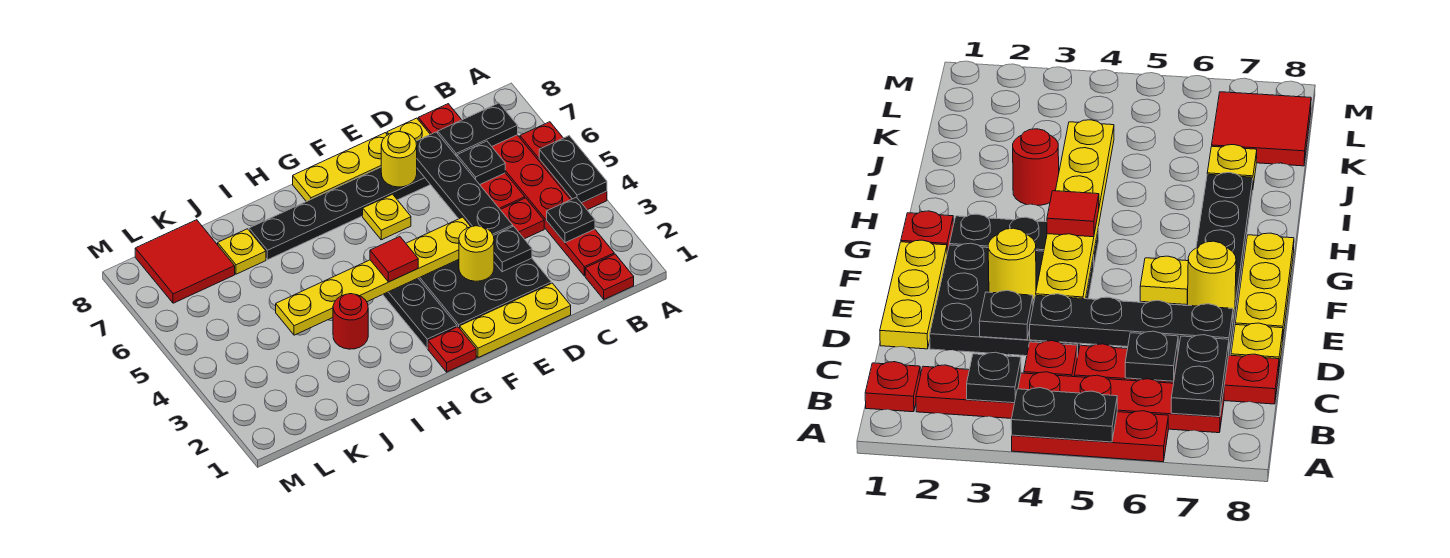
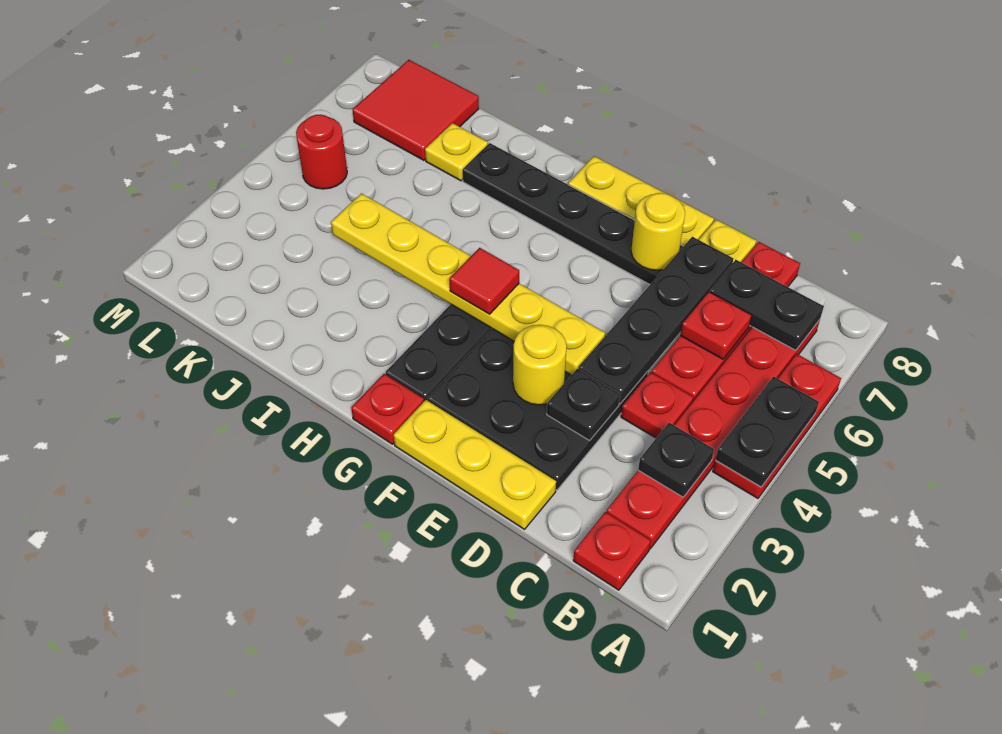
black plate C6 level 2 -> red plate C6 level 2
yellow plate F6 level 1 -> none
red round brick I3 level 1 -> red round brick L5 level 1

